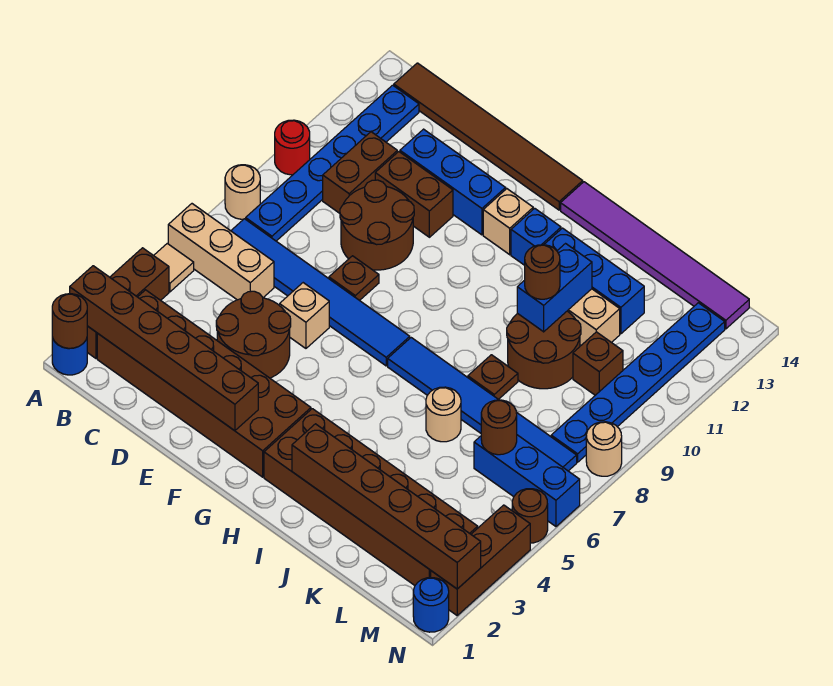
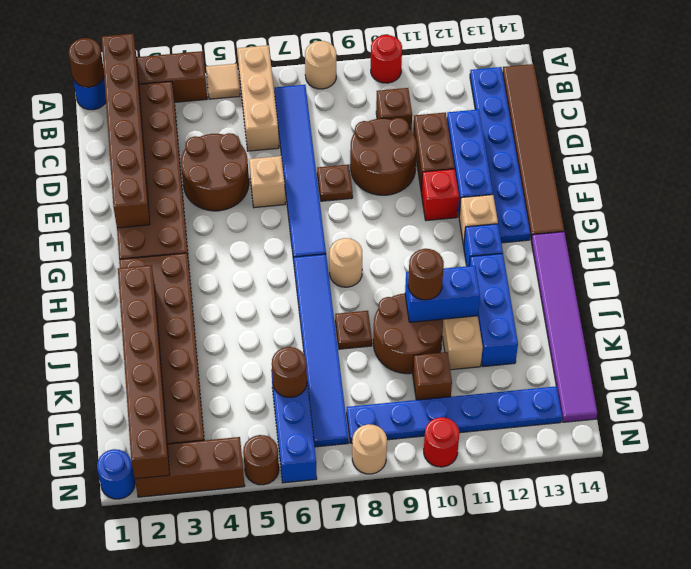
blue plate B8:B13 level 1 -> blue plate B13:G13 level 1
brown brick C10:C11 level 1 -> brown brick C10 level 1
none -> red brick F11 level 1
tan round brick J6 level 1 -> tan round brick H8 level 1
none -> red round brick N10 level 1

